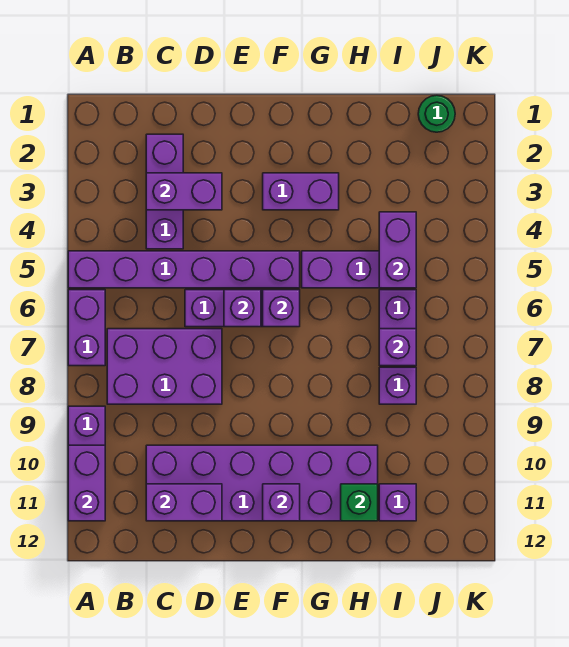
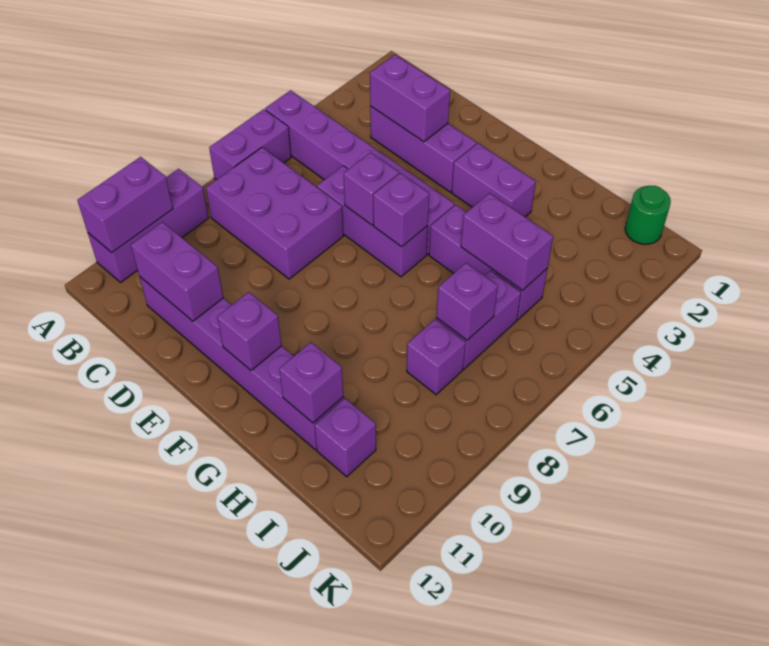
purple brick C2:C4 level 1 -> purple brick C3:E3 level 1
purple brick C10:H11 level 1 -> purple brick C11:H11 level 1
green brick H11 level 2 -> purple brick H11 level 2
purple brick I4:I5 level 2 -> purple brick H5:I5 level 2

